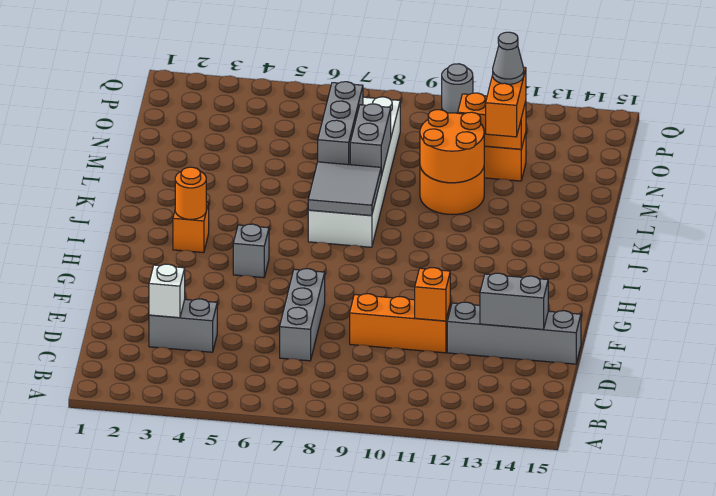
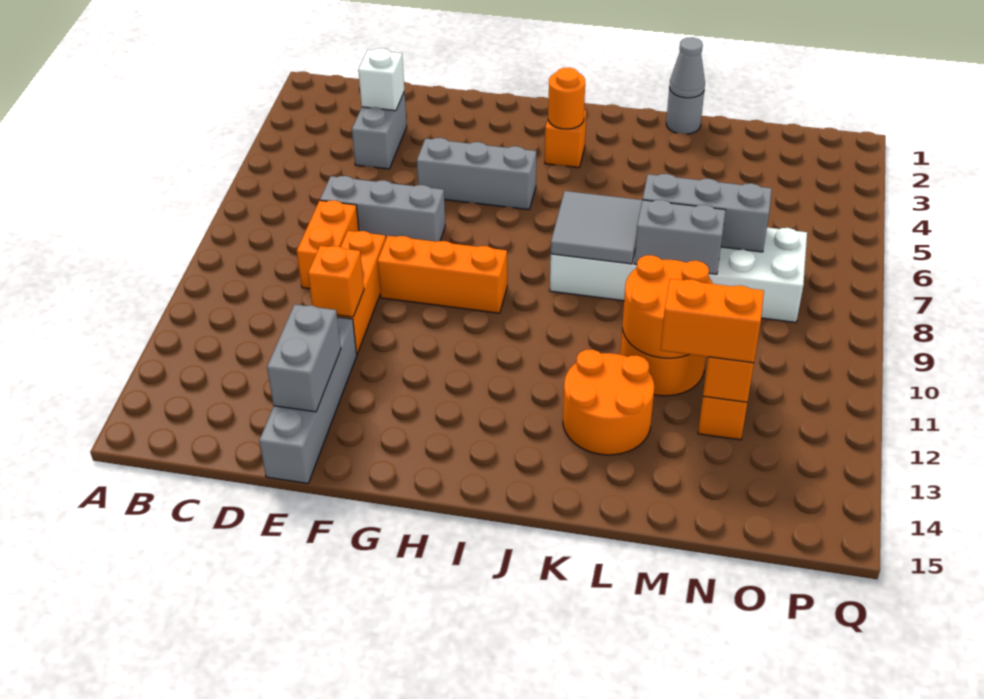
none -> orange brick D8:D9 level 1
none -> orange brick F9:H9 level 1
grey brick H5 level 1 -> grey brick F5:H5 level 1
none -> orange round brick K12:L13 level 1
grey cone N12 level 4 -> grey cone L1 level 2
grey round brick Q10 level 1 -> grey round brick L1 level 1

